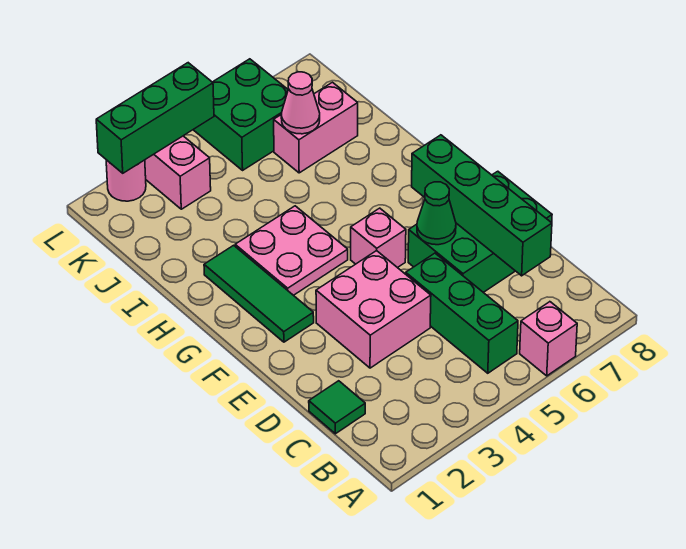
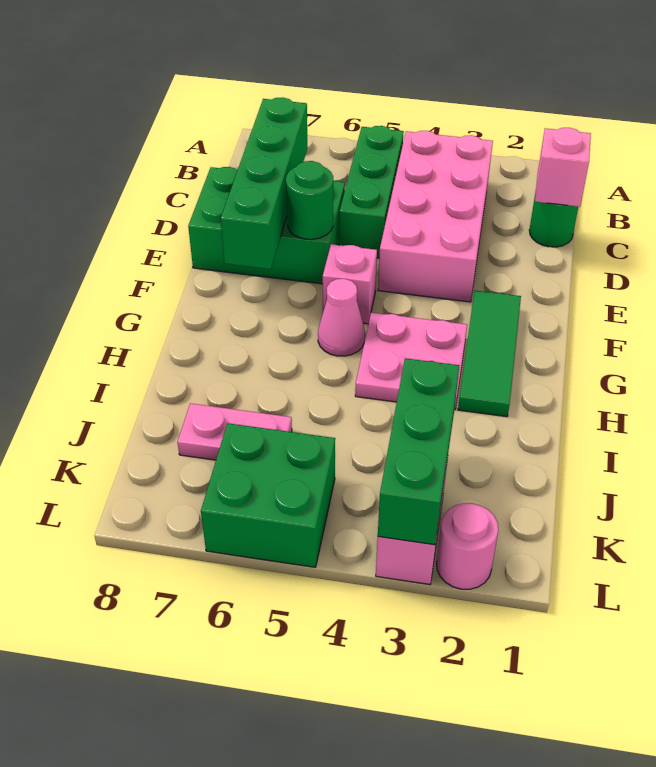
pink brick A6 level 1 -> pink brick C1 level 2
green tile C1 level 1 -> green round brick C1 level 1
pink brick D3:E4 level 1 -> pink brick B3:E4 level 1
green cone E6 level 2 -> green round brick E6 level 2
pink brick J6:J7 level 1 -> pink plate J6:J7 level 1
pink cone J6 level 2 -> pink cone G5 level 1
green brick L2:L4 level 2 -> green brick J3:L3 level 2

